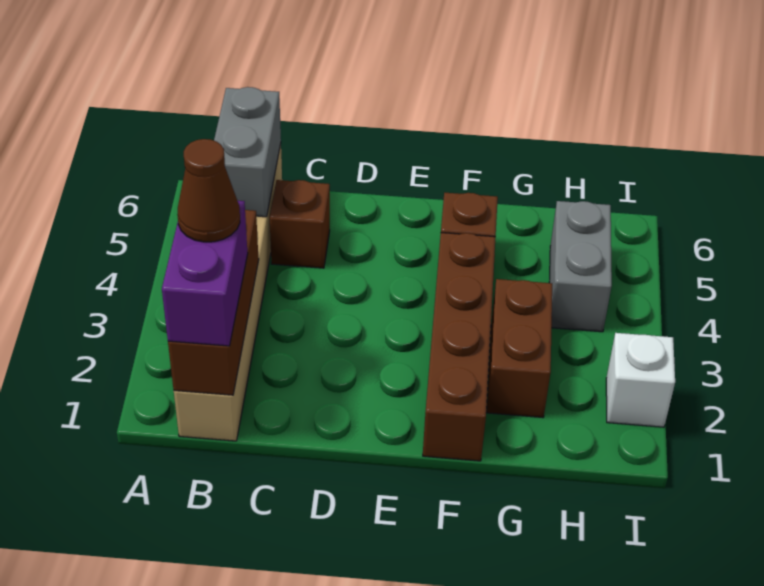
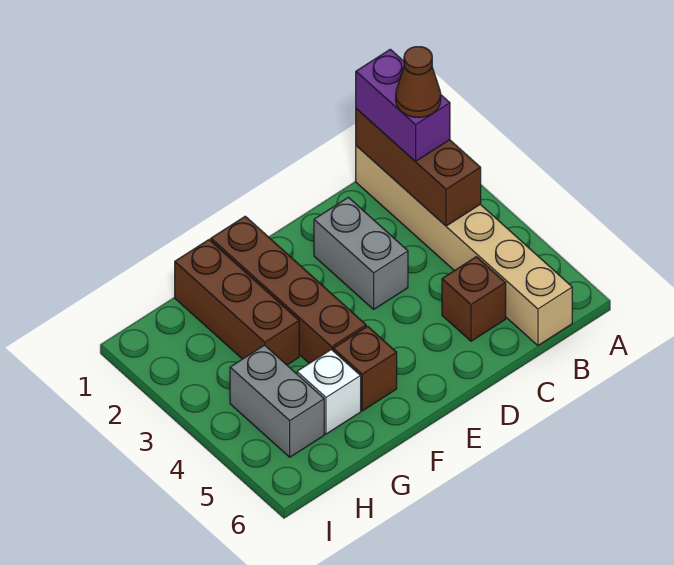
grey brick B5:B6 level 2 -> grey brick D2:D3 level 1
brown brick G2:G3 level 1 -> brown brick G1:G3 level 1
white brick I2 level 1 -> white brick G5 level 1

